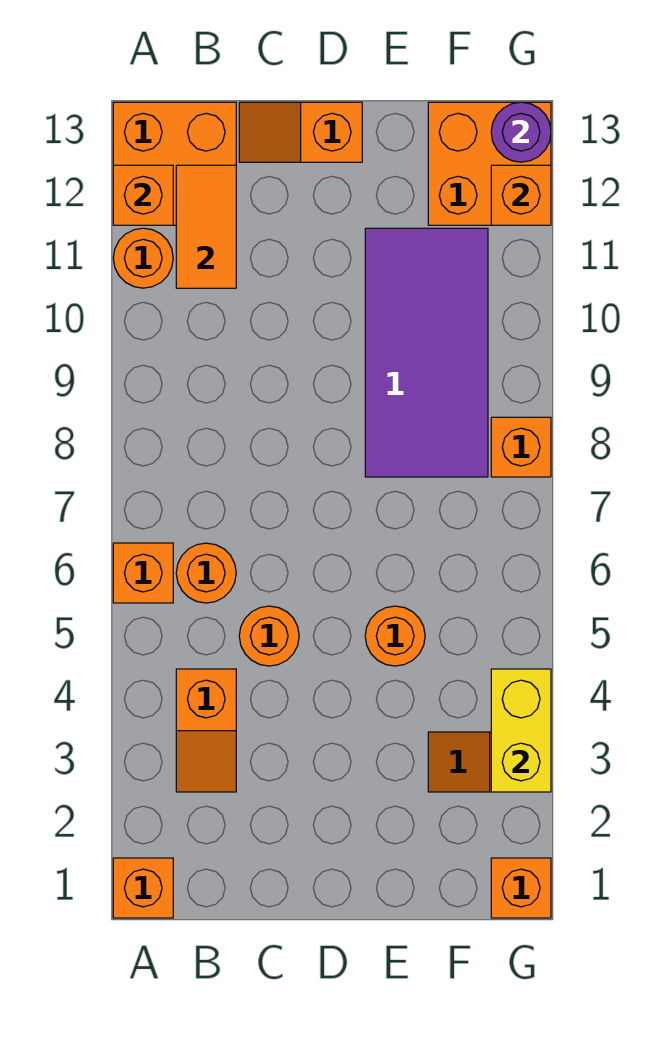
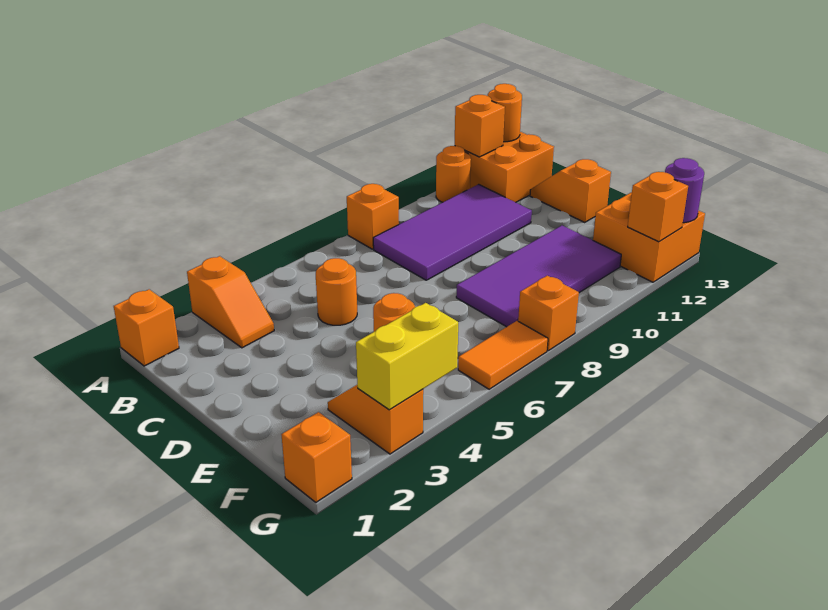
orange brick A6 level 1 -> orange brick A8 level 1
orange slope B3:B4 level 1 top 4 -> orange slope A3:B3 level 1 top A
orange round brick B6 level 1 -> orange round brick A13 level 2
none -> purple tile B8:C11 level 1
orange tile B11:B12 level 2 -> orange tile G6:G7 level 1

